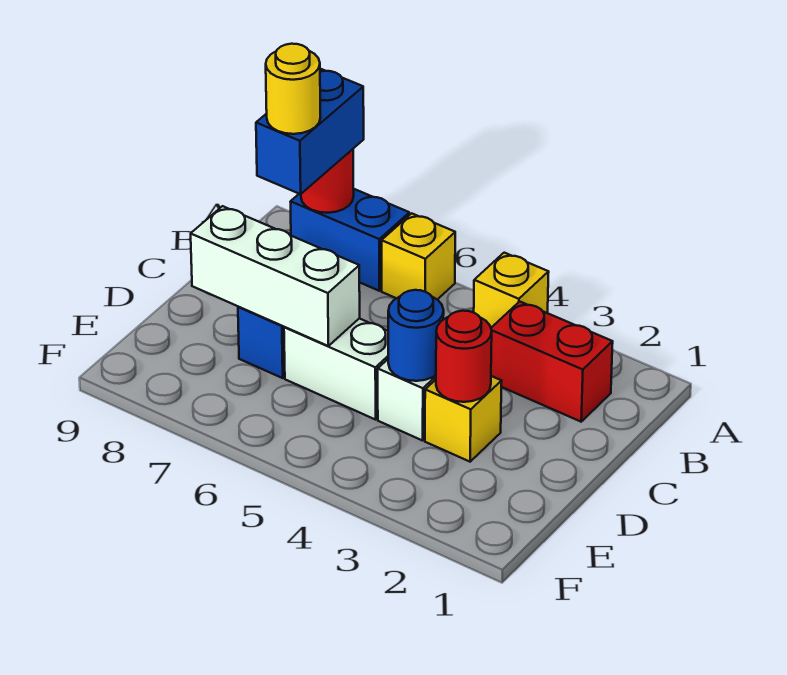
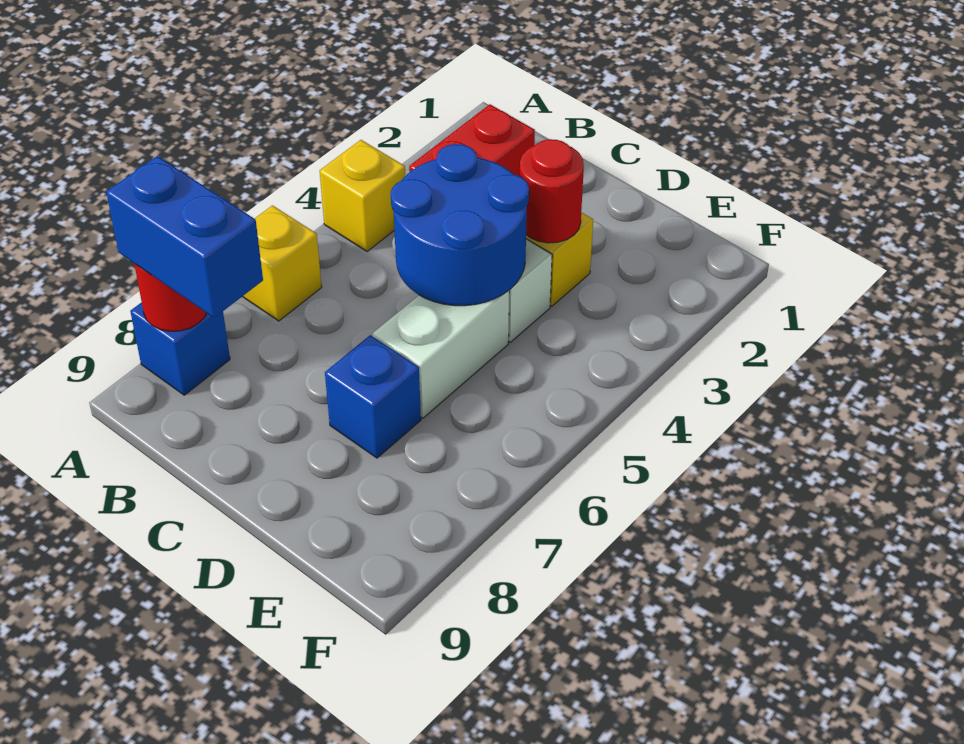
blue brick A7:A8 level 1 -> blue brick A8 level 1
yellow round brick B8 level 4 -> none
blue round brick D4 level 2 -> blue round brick C4:D5 level 2
white brick D6:D8 level 2 -> none

